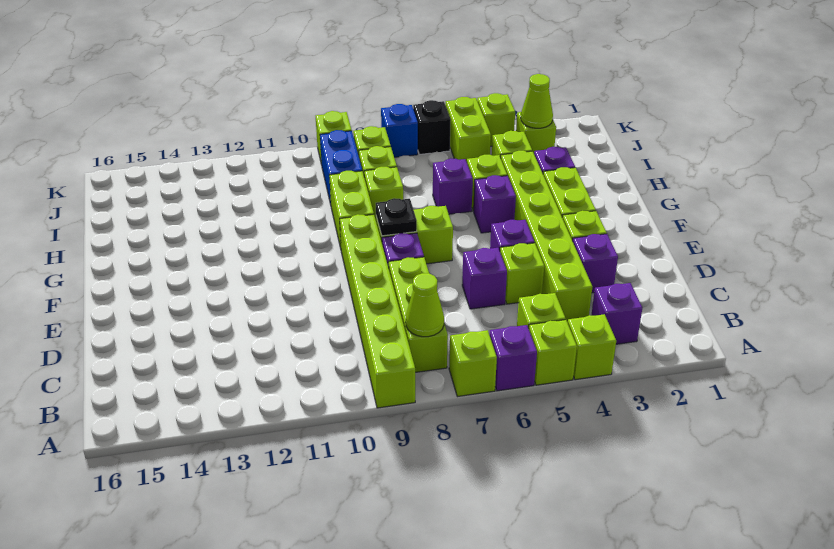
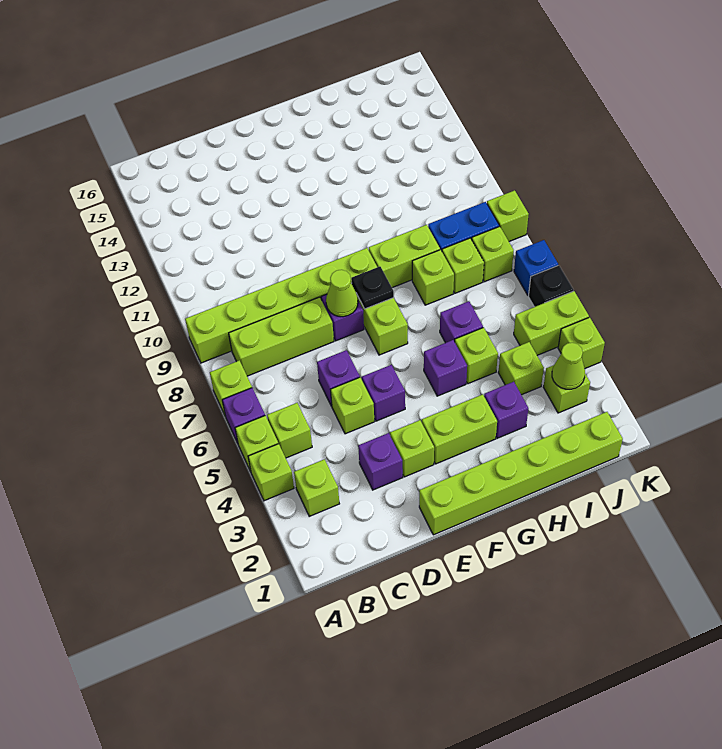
purple brick B3 level 1 -> lime brick B3 level 1
lime cone B8 level 2 -> lime cone E8 level 2
lime brick C4:H4 level 1 -> lime brick E1:J1 level 1

